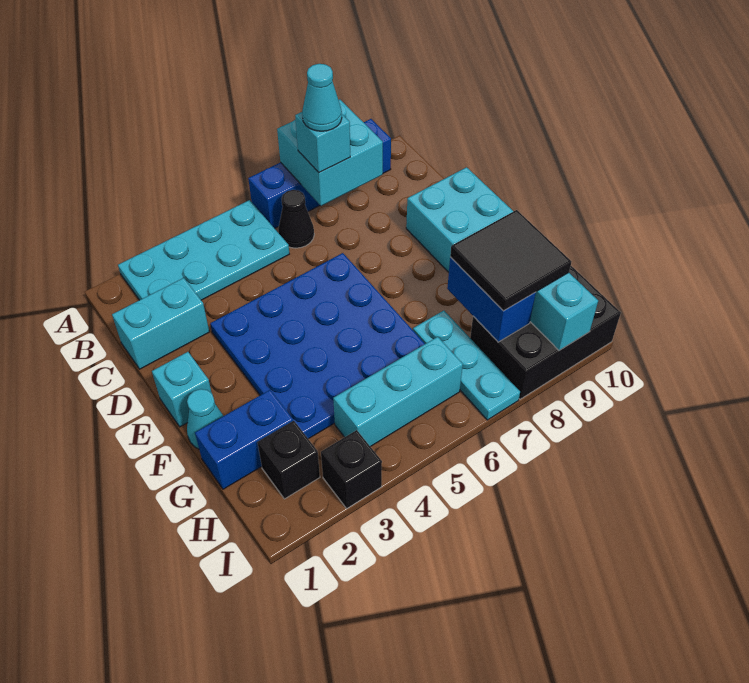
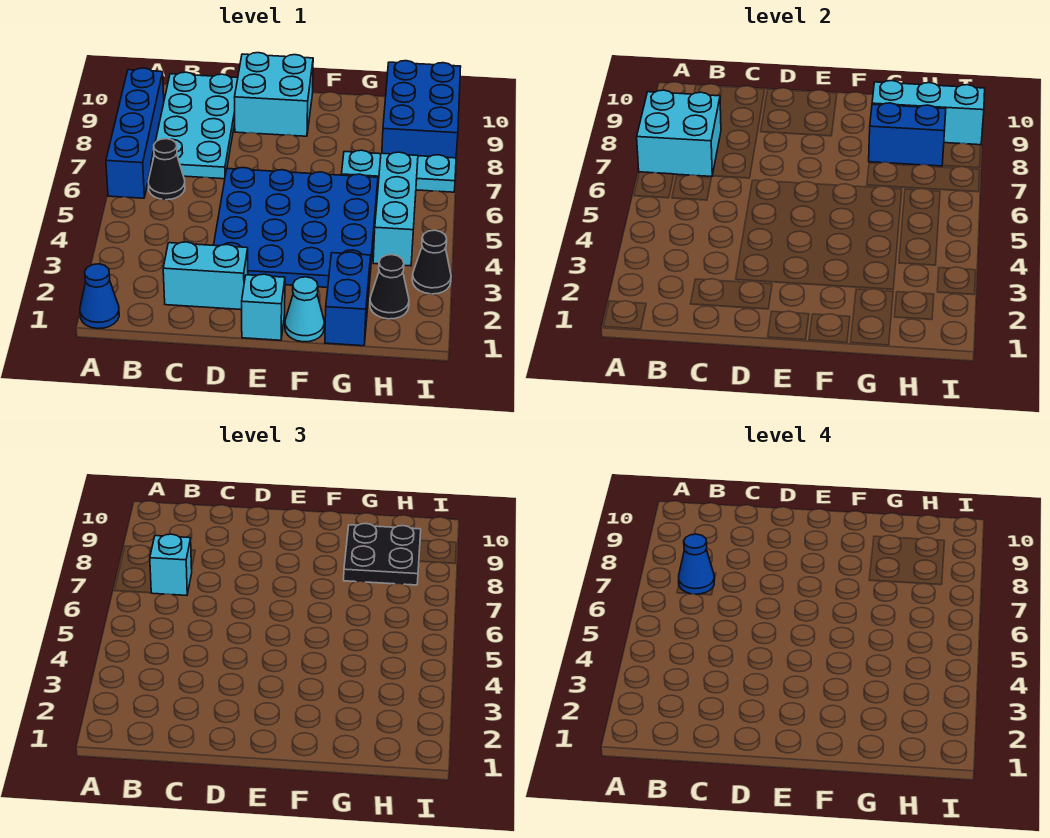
none -> blue cone A1 level 1
cyan plate A2:B5 level 1 -> cyan plate B7:C10 level 1
cyan cone B7 level 4 -> blue cone B7 level 4
cyan brick C1:C2 level 1 -> cyan brick C2:D2 level 1
black tile G8:H9 level 3 -> black plate G8:H9 level 3
black brick H2 level 1 -> black cone H2 level 1
black brick H8:I10 level 1 -> blue brick H8:I10 level 1
black brick I3 level 1 -> black cone I3 level 1

